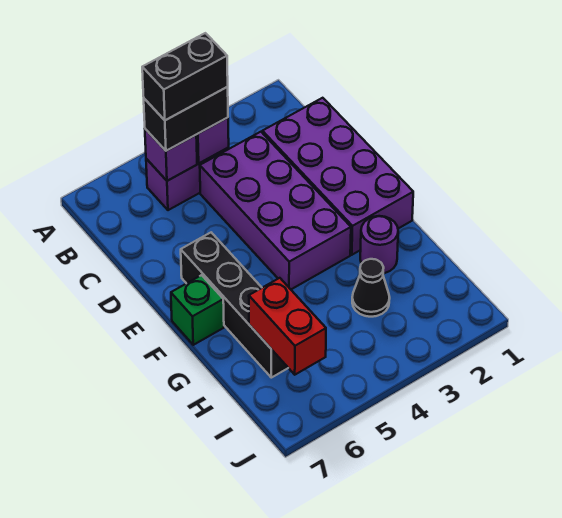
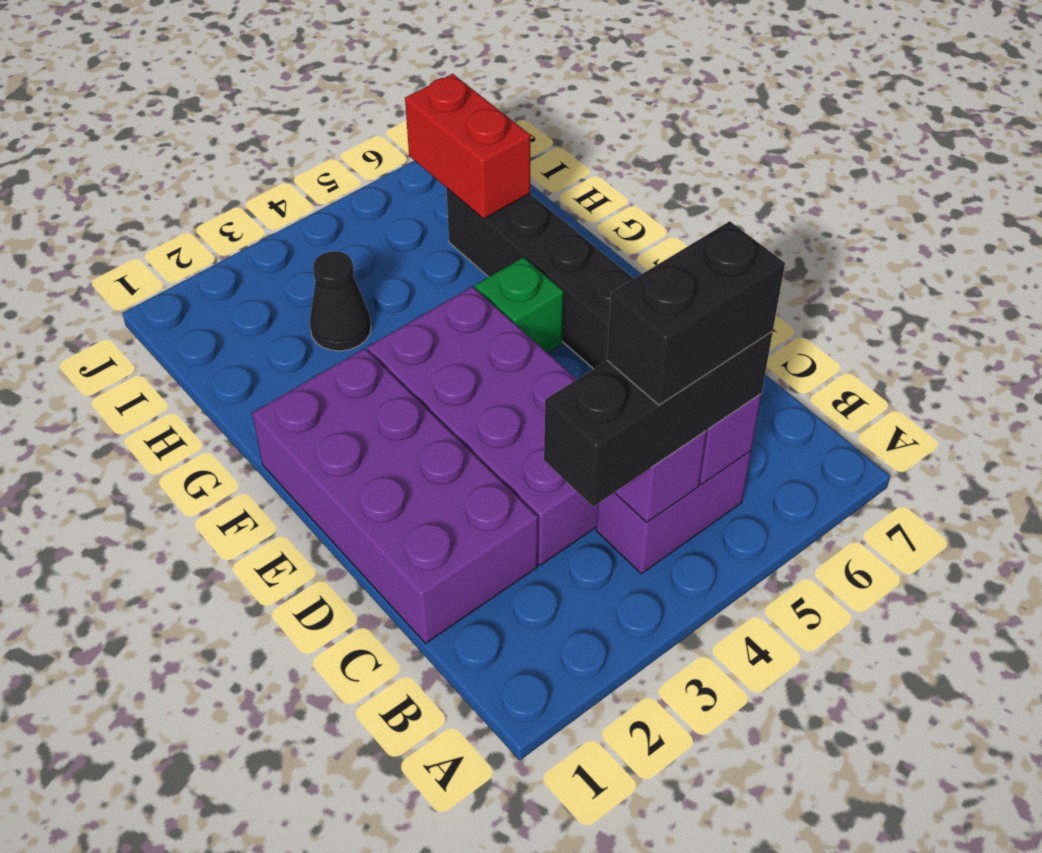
black brick B4:B5 level 3 -> black brick B3:B5 level 3
green brick F7 level 1 -> green brick F5 level 1
purple round brick G2 level 1 -> none

